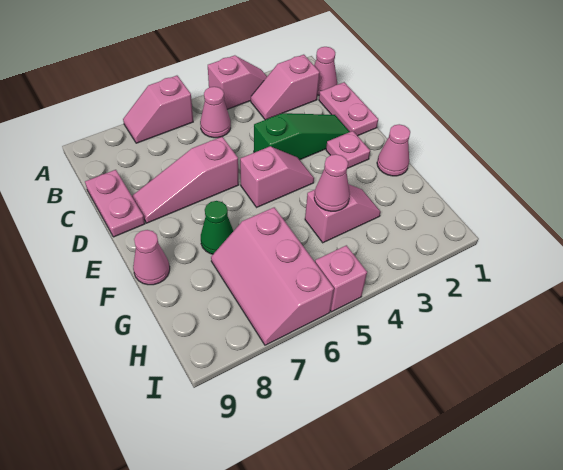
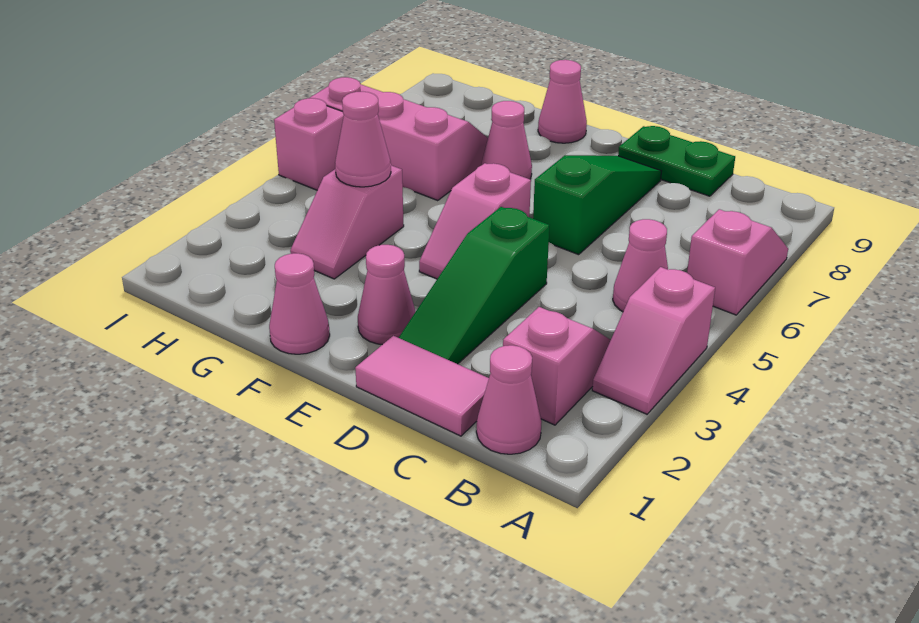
pink plate C1:D1 level 1 -> pink tile C1:D1 level 1
pink plate C9:D9 level 1 -> green plate C9:D9 level 1
pink slope D6:D8 level 1 top 6 -> green slope D6:D8 level 1 top 6
pink plate E2 level 1 -> pink cone E2 level 1
green cone F7 level 1 -> pink cone F7 level 1

